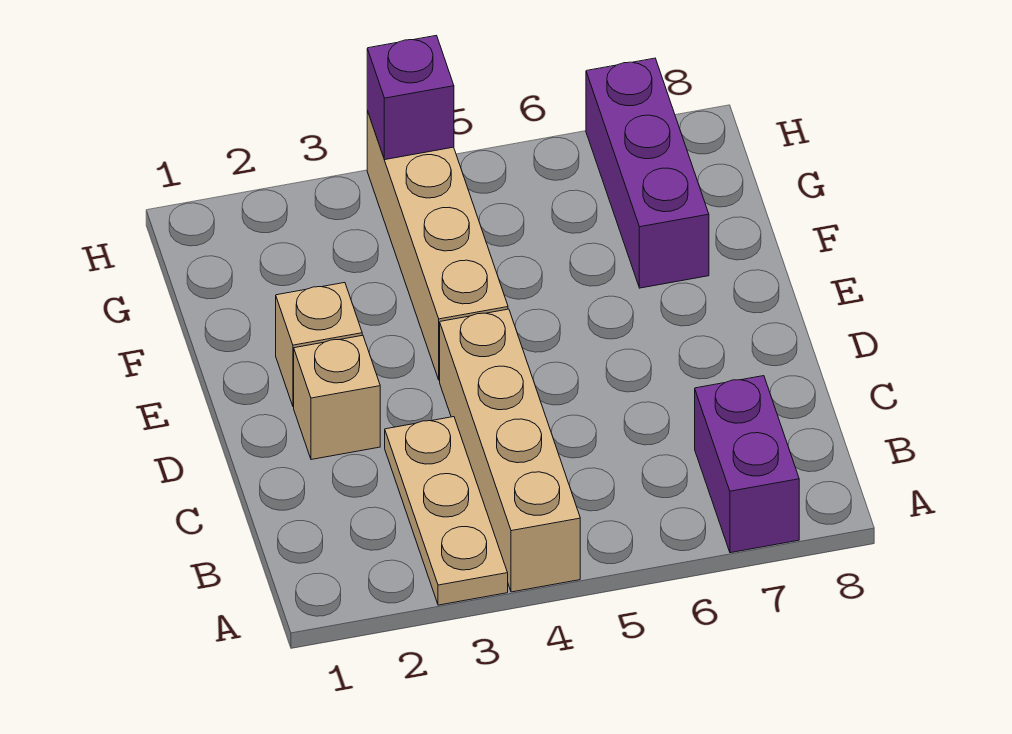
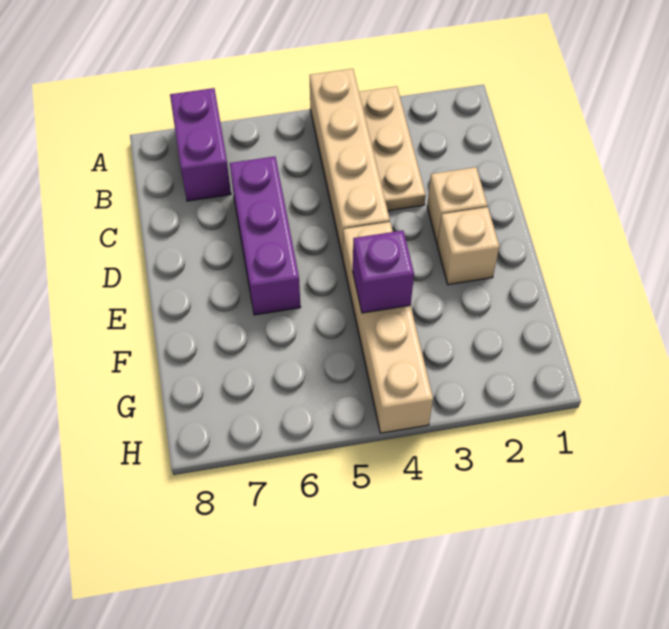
purple brick F7:H7 level 1 -> purple brick C6:E6 level 1
purple brick H4 level 2 -> purple brick F4 level 2

